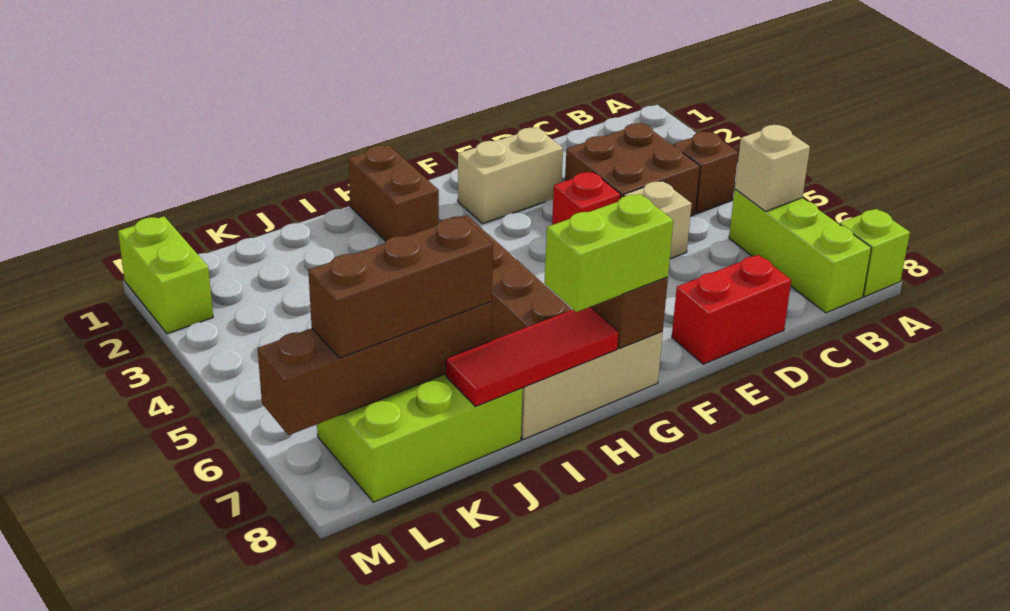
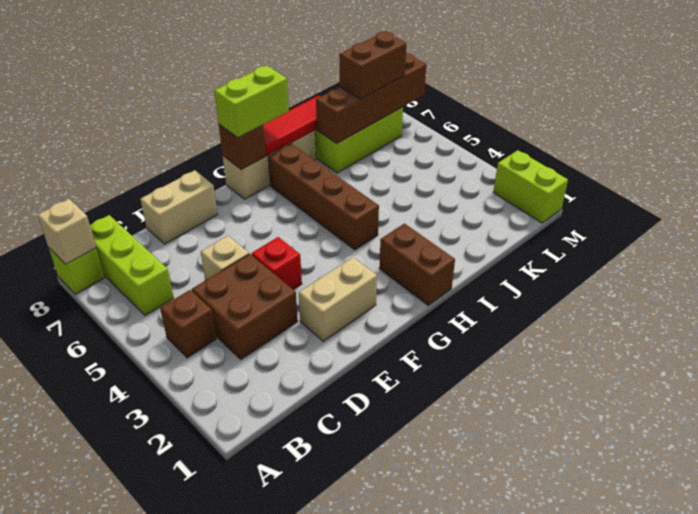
tan brick B6 level 2 -> tan brick A8 level 2
red brick D8:E8 level 1 -> tan brick D8:E8 level 1
brown brick J7:L7 level 3 -> brown brick K7:L7 level 3

